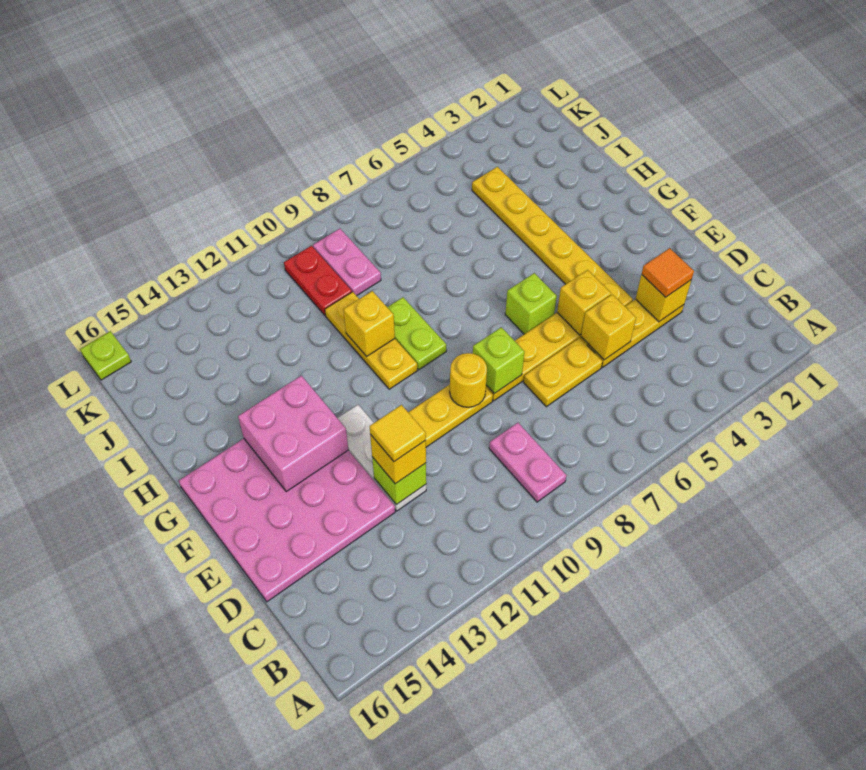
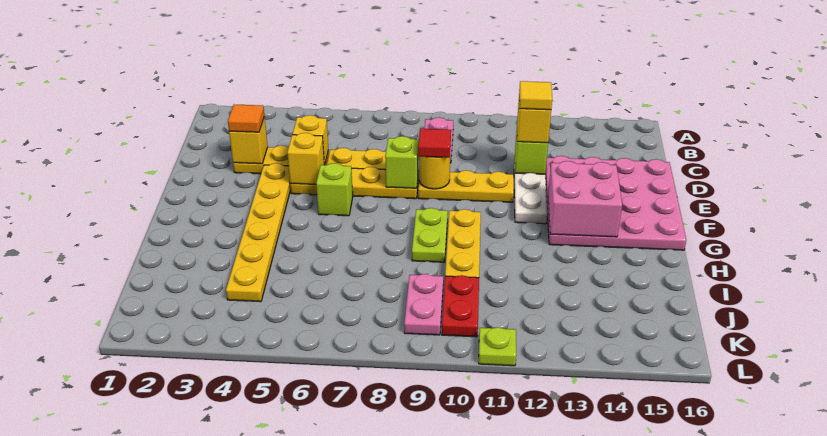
none -> red tile E9 level 3
yellow brick H10 level 2 -> none
lime plate L16 level 1 -> lime plate L11 level 1

